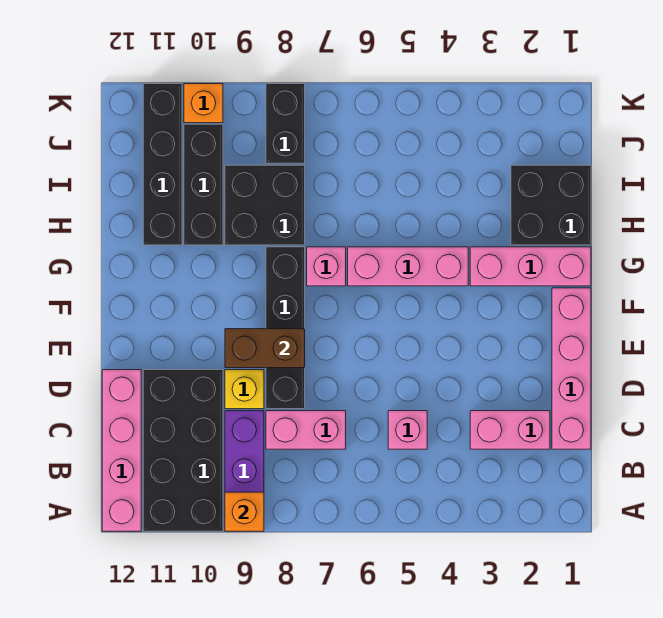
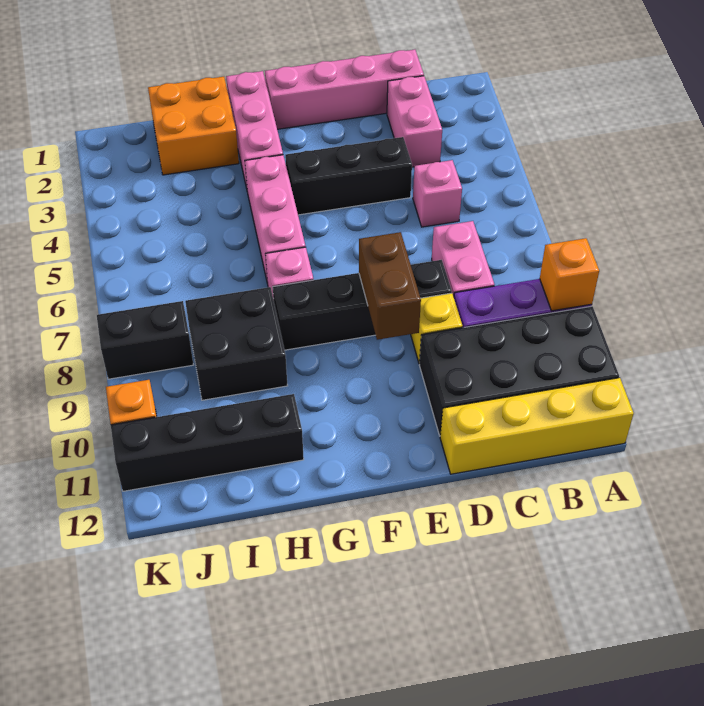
pink brick A12:D12 level 1 -> yellow brick A12:D12 level 1
black brick H1:I2 level 1 -> orange brick H1:I2 level 1
black brick H10:J10 level 1 -> black brick D4:F4 level 1

